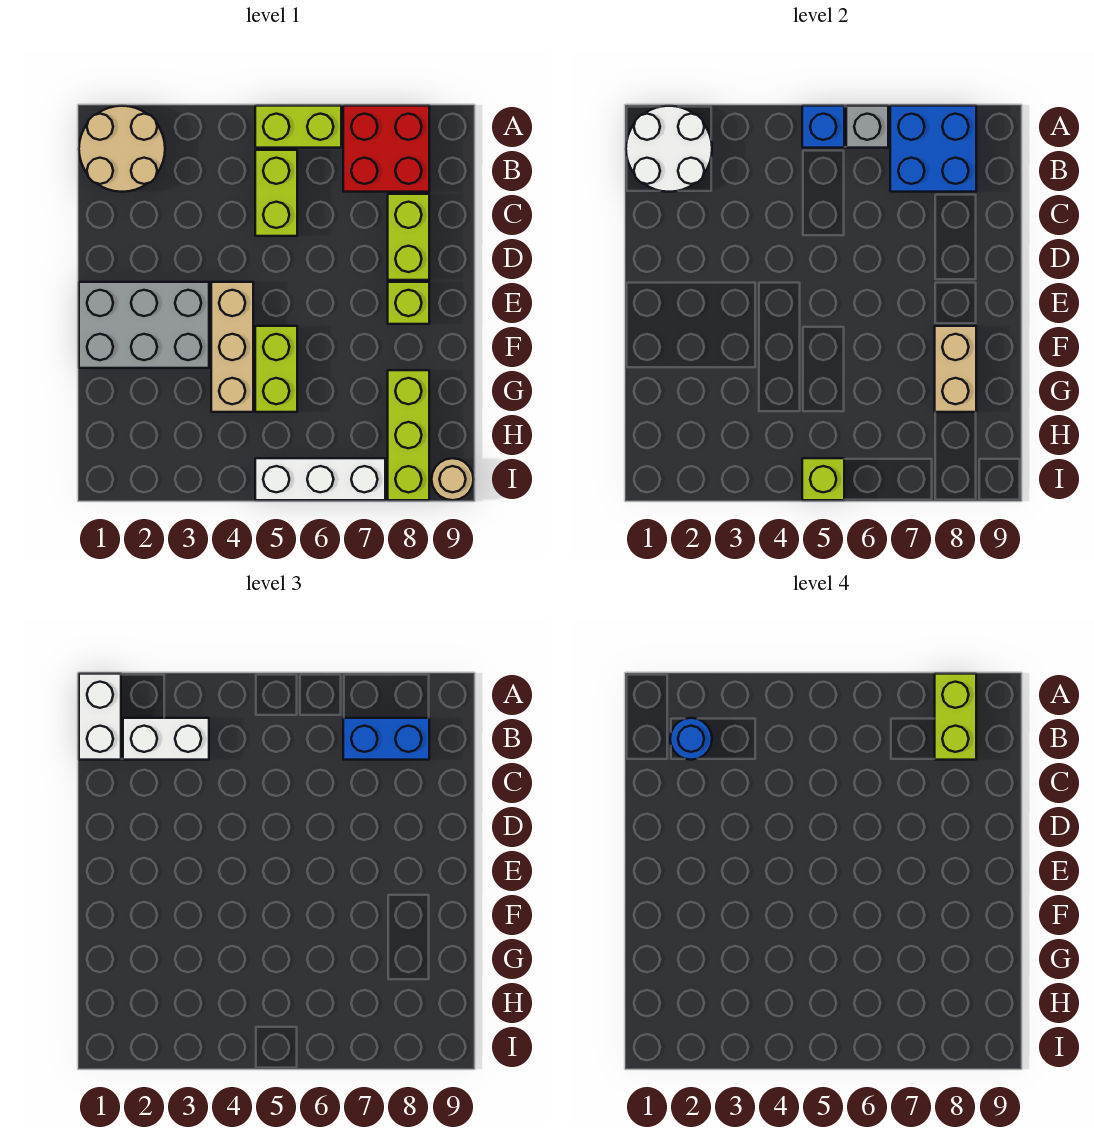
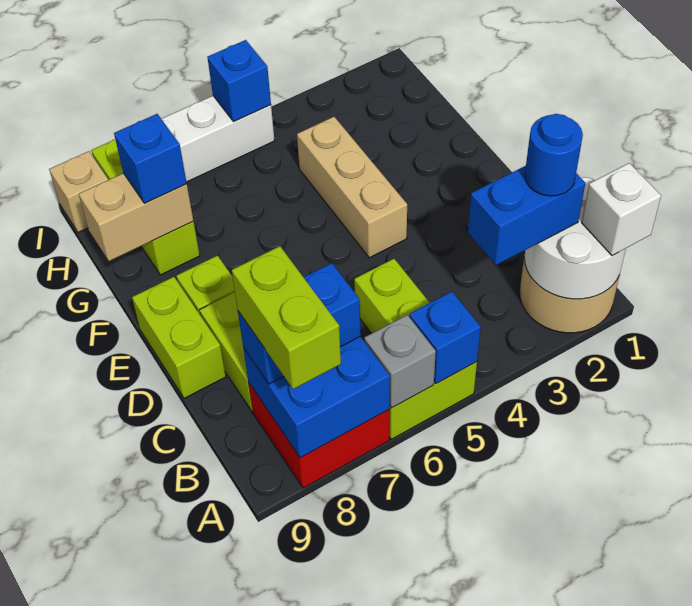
white brick A1:B1 level 3 -> white brick A1 level 3
white brick B2:B3 level 3 -> blue brick B2:B3 level 3
grey brick E1:F3 level 1 -> none
lime brick F5:G5 level 1 -> lime brick D9:E9 level 1
tan brick F8:G8 level 2 -> tan brick G8:G9 level 2
none -> blue brick G8 level 3
lime brick I5 level 2 -> blue brick I5 level 2
tan round brick I9 level 1 -> tan brick I9 level 1

